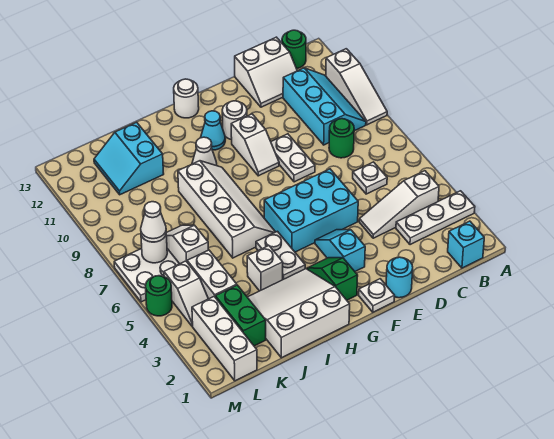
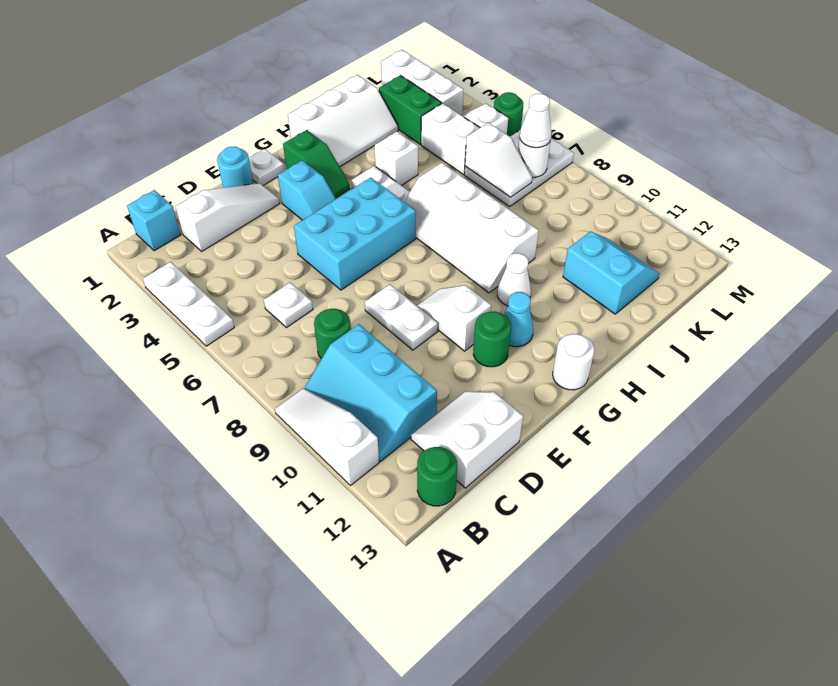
white plate A3:C3 level 1 -> white plate A3:A5 level 1
white slope B4:D4 level 1 top B -> white slope C2:E2 level 1 top C
white round brick F11 level 1 -> green round brick F11 level 1
white slope H1:J3 level 1 top 1 -> white slope H1:J2 level 1 top 1

